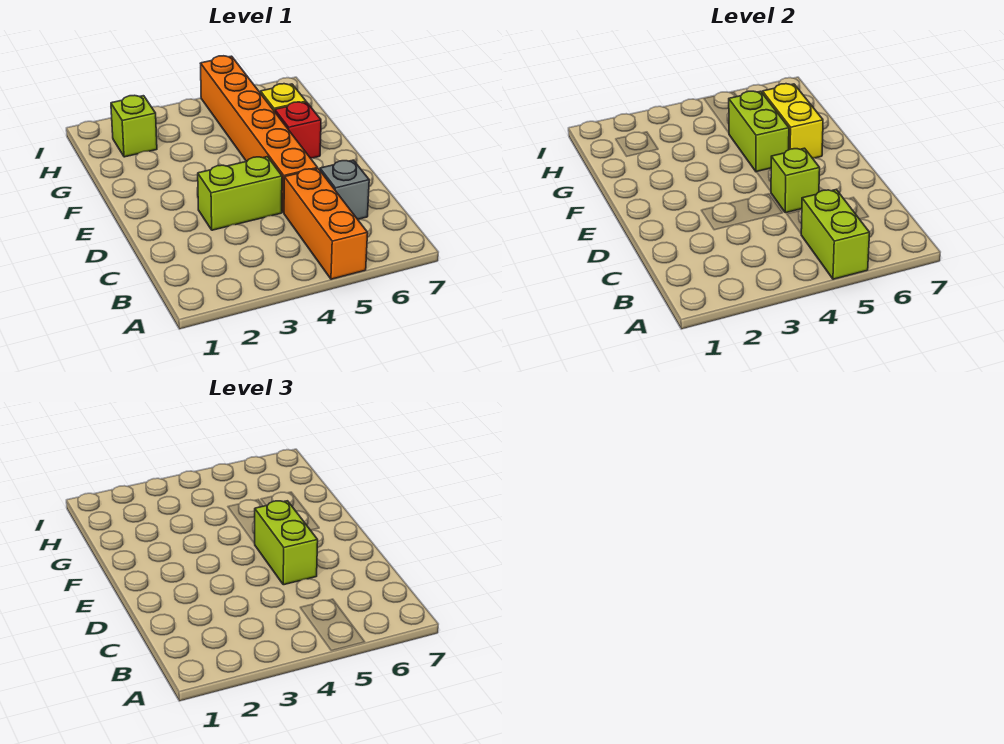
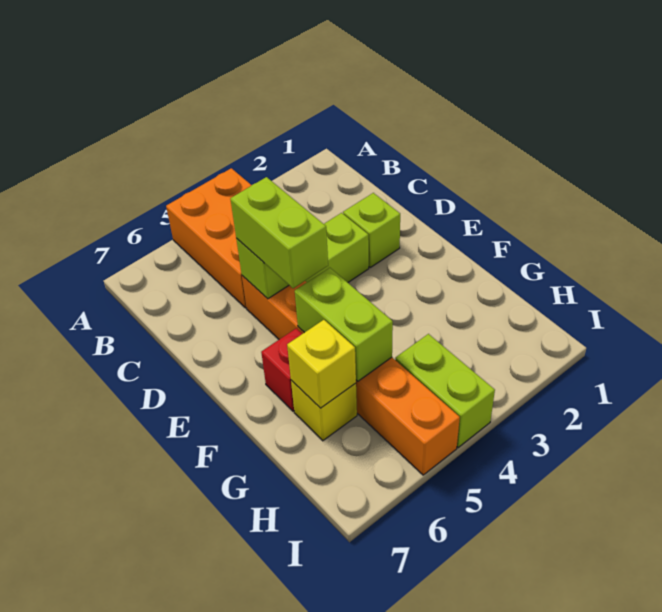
orange brick A5:C5 level 1 -> orange brick A4:C5 level 1
lime brick A5:B5 level 2 -> lime brick H4:I4 level 1
grey brick C6 level 1 -> none
yellow brick F6:G6 level 2 -> yellow brick G6 level 2
lime brick H2 level 1 -> lime brick D2 level 1

